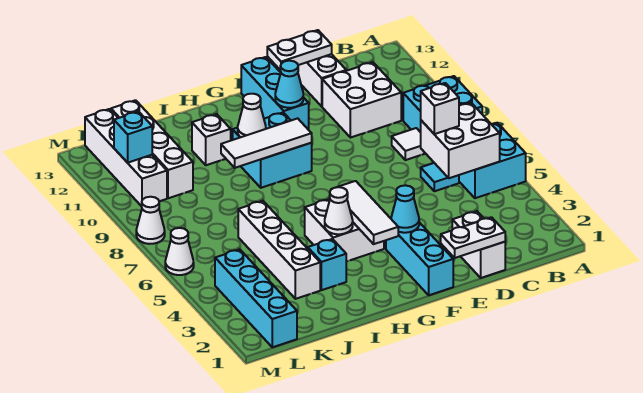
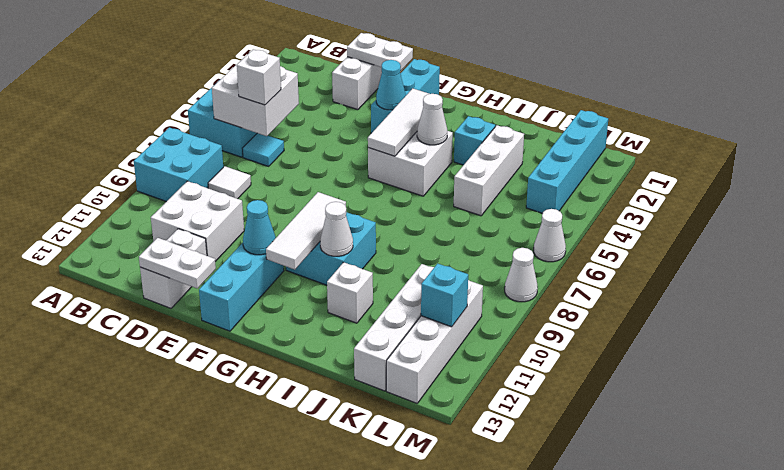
white tile G9:I9 level 2 -> white tile G9:G11 level 2
white brick J3:J6 level 1 -> white brick J3:J5 level 1

